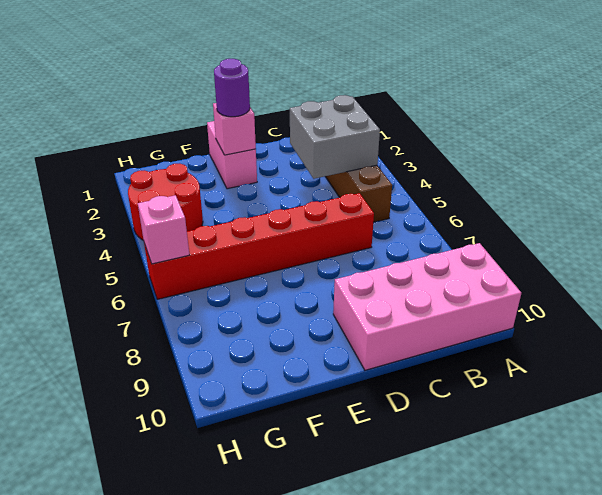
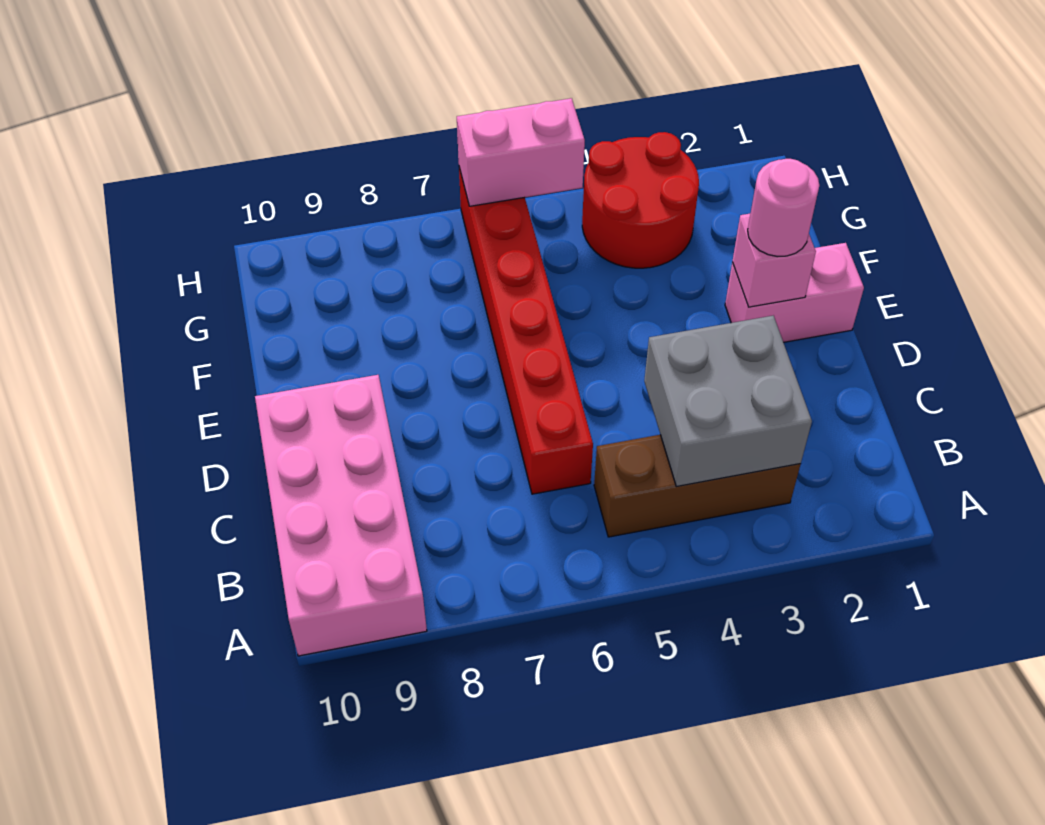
purple round brick E2 level 3 -> pink round brick E2 level 3
pink brick H6 level 2 -> pink brick H5:H6 level 2

